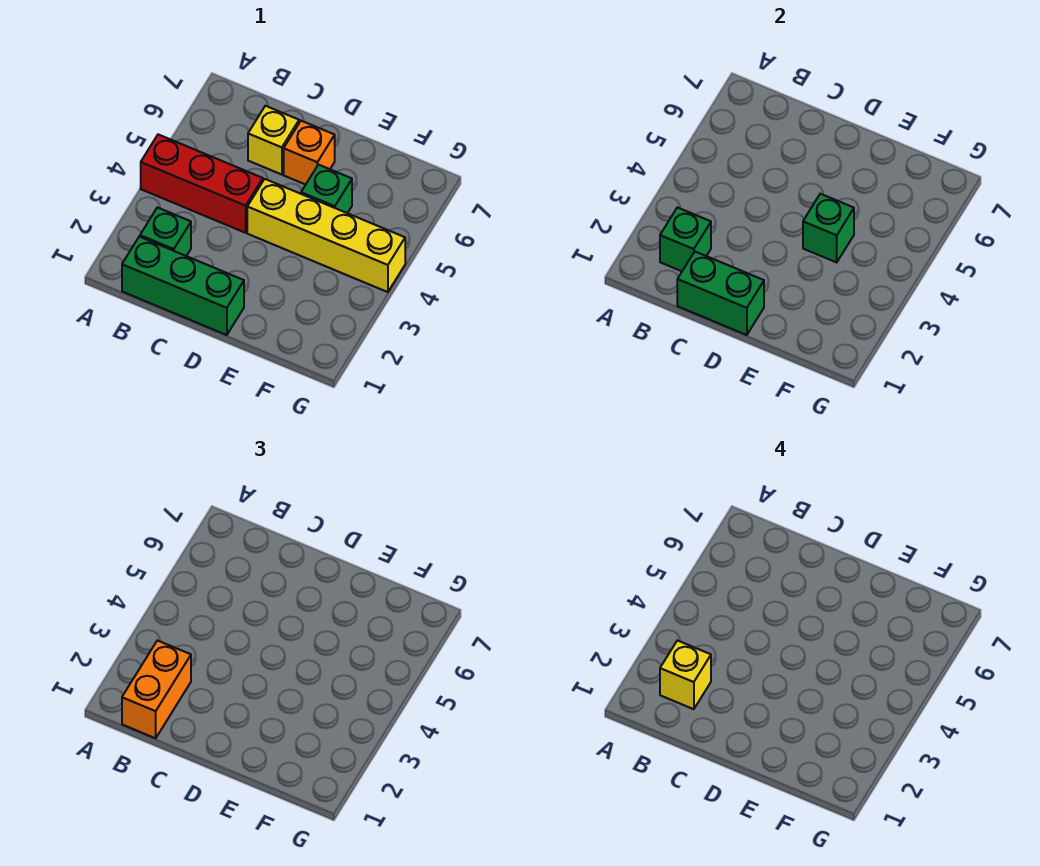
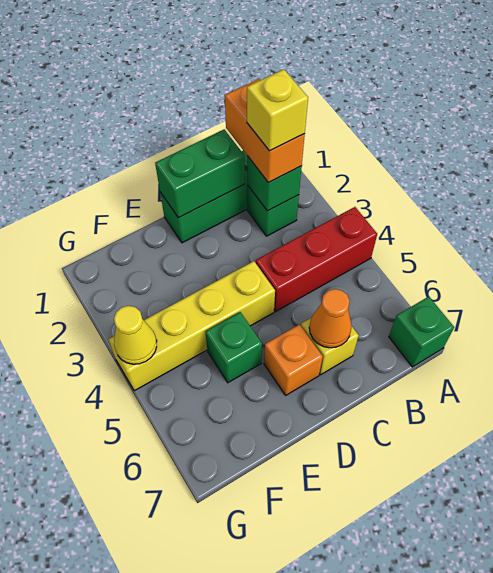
none -> orange cone C6 level 2
green brick E4 level 2 -> green brick A7 level 1
none -> yellow cone G4 level 2

